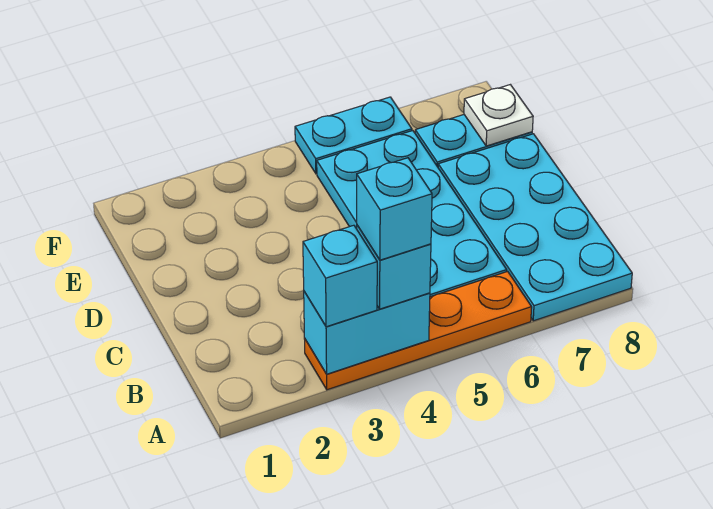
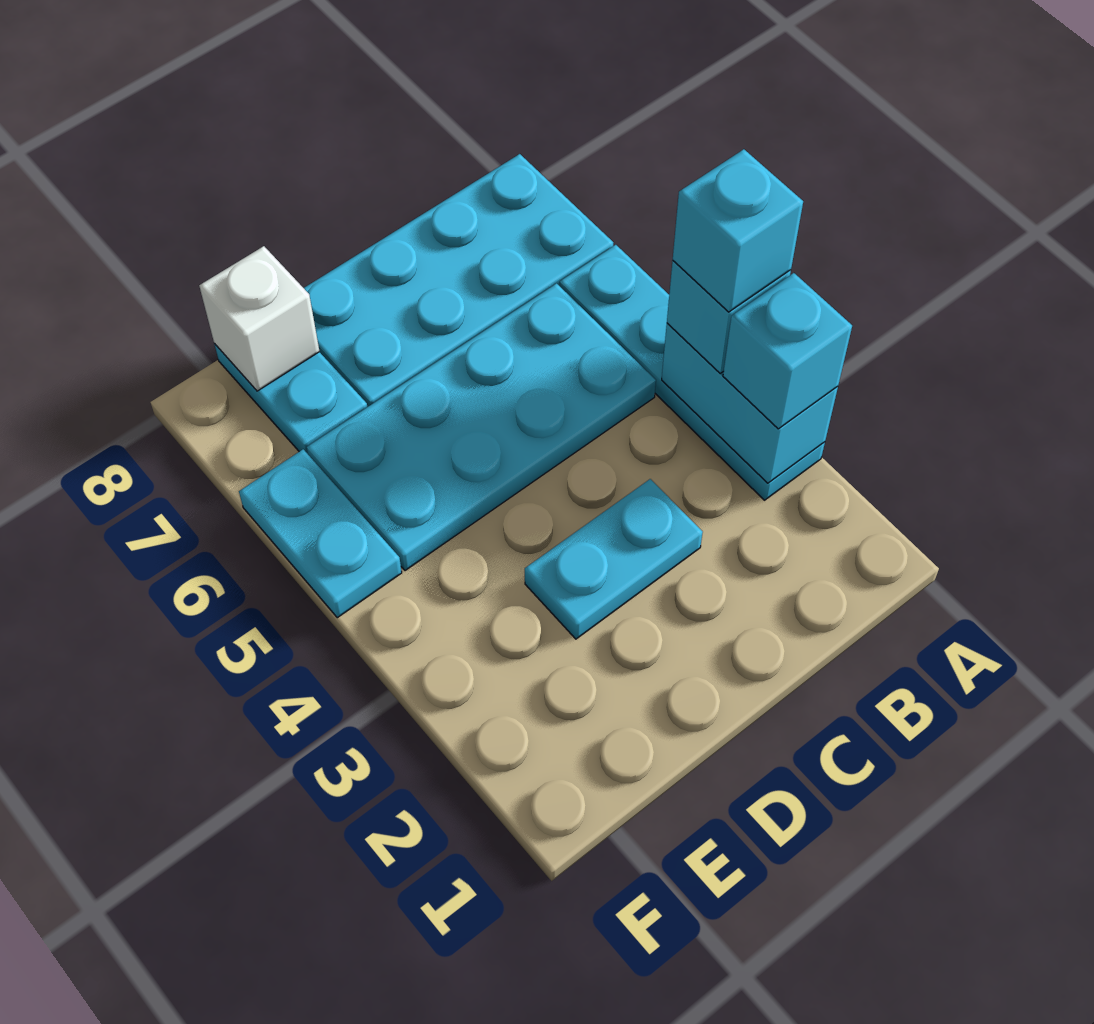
orange plate A3:A6 level 1 -> cyan plate A3:A6 level 1
none -> cyan plate C3:D3 level 1
white plate E8 level 2 -> white brick E8 level 2

